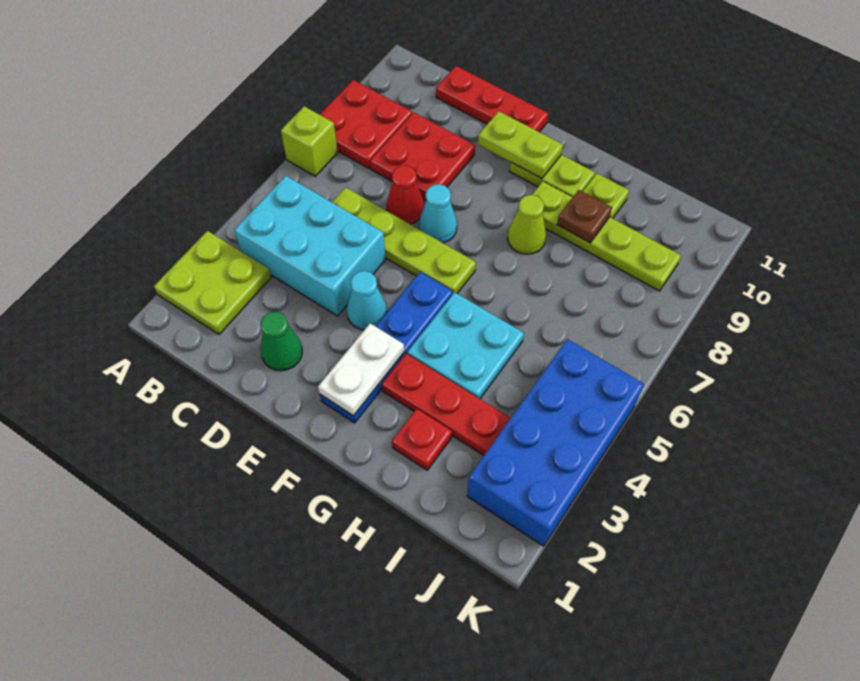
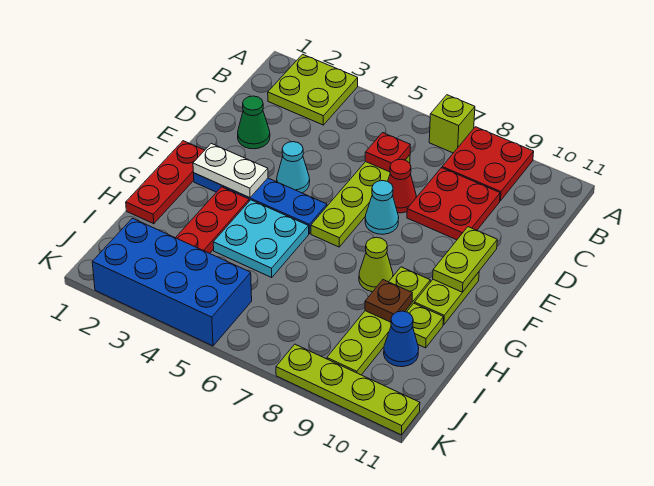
cyan brick B4:D5 level 1 -> none
red plate C11:E11 level 1 -> red plate F1:H1 level 1
red plate H2 level 1 -> red plate C6 level 2
none -> blue cone I10 level 1
none -> lime plate K8:K11 level 1

